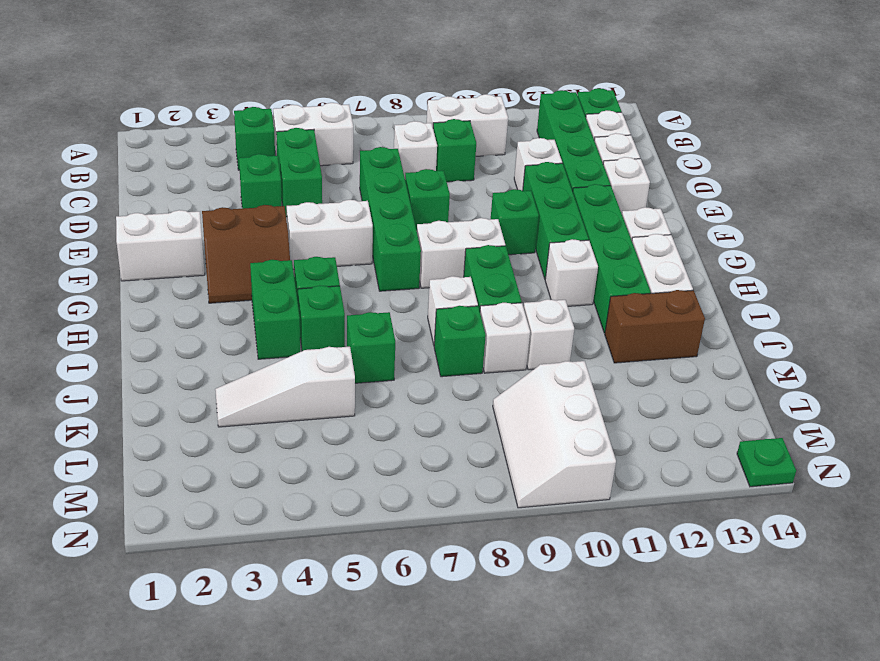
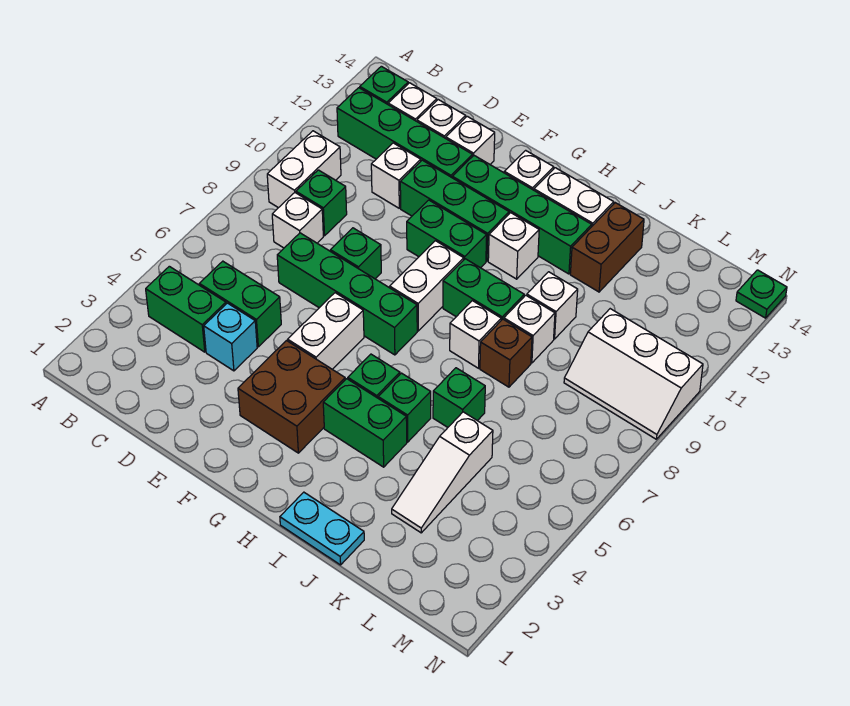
green brick B4 level 1 -> green brick B4:C4 level 1
white brick B5:B6 level 1 -> none
green brick D4 level 1 -> cyan brick D4 level 1
white brick F1:F2 level 1 -> none
brown slope F3:G4 level 1 top F -> brown brick F3:G4 level 1
green brick F10 level 1 -> green brick F10:G10 level 1
none -> cyan plate I1:J1 level 1
green brick J8 level 1 -> brown brick J8 level 1

